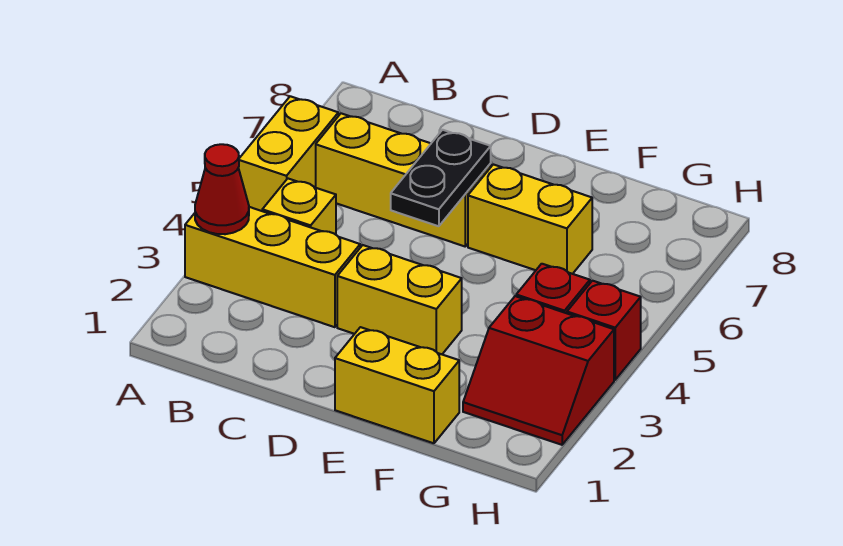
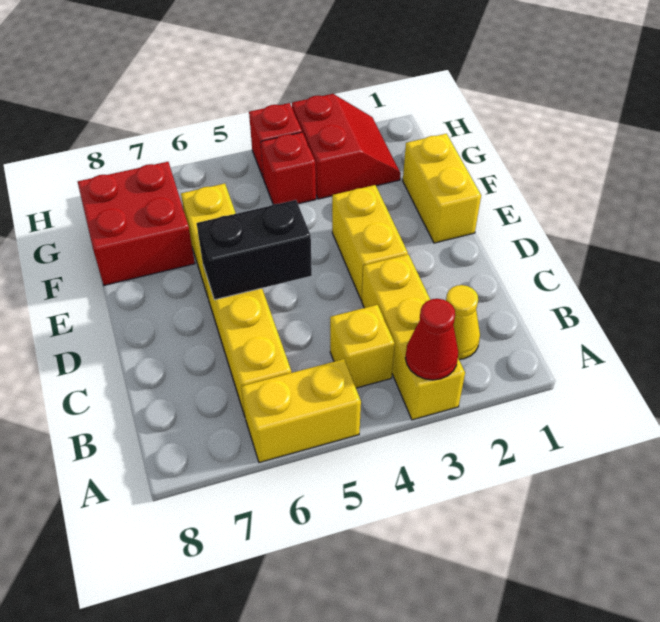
none -> yellow cone B2 level 1
black plate D5:D6 level 2 -> black brick D5:D6 level 2
none -> red brick F7:G8 level 1

